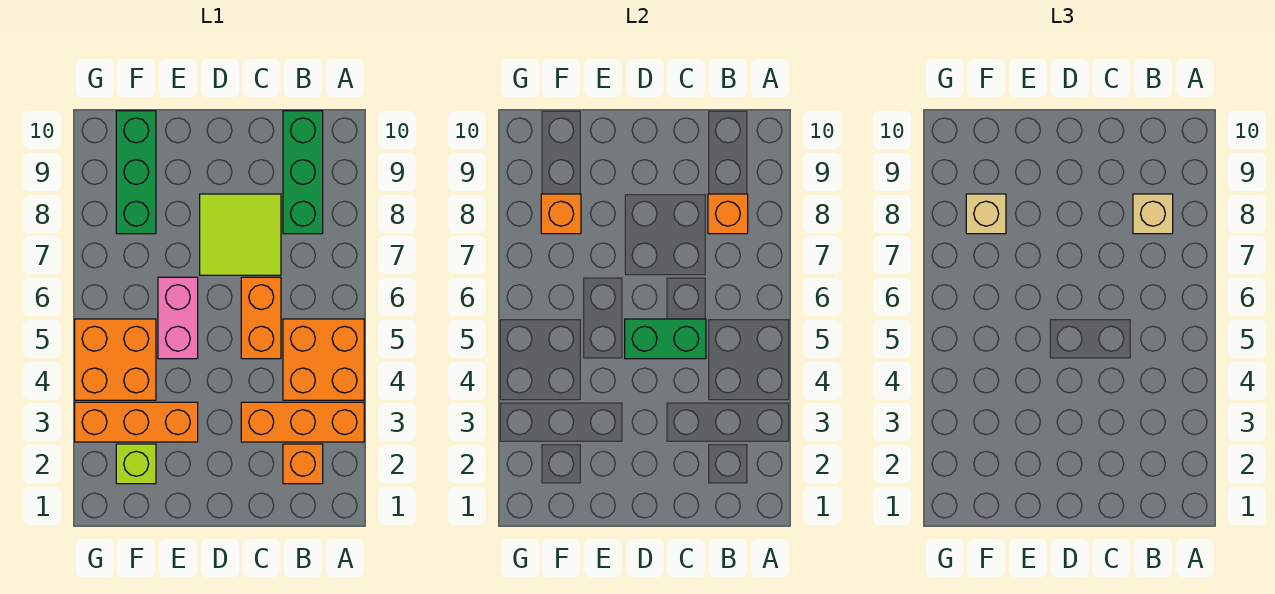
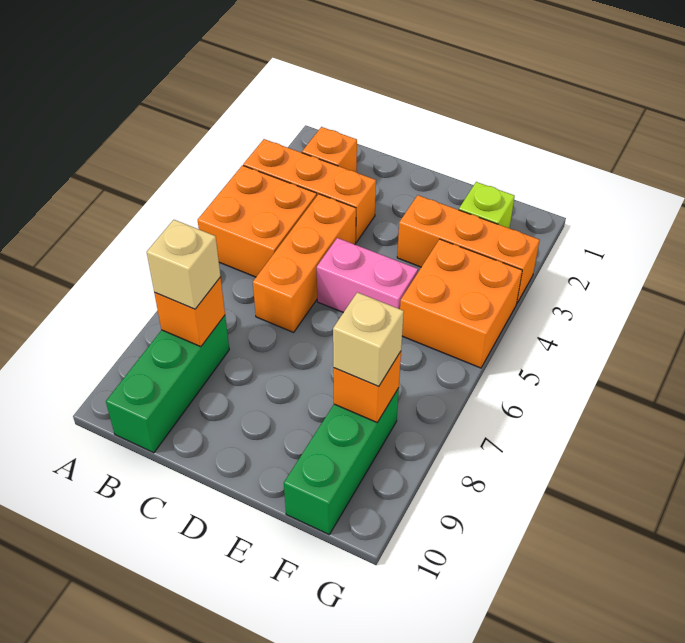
orange brick C5:C6 level 1 -> orange brick C4:C6 level 1
green brick C5:D5 level 2 -> none
lime tile C7:D8 level 1 -> none
pink brick E5:E6 level 1 -> pink brick D5:E5 level 1

